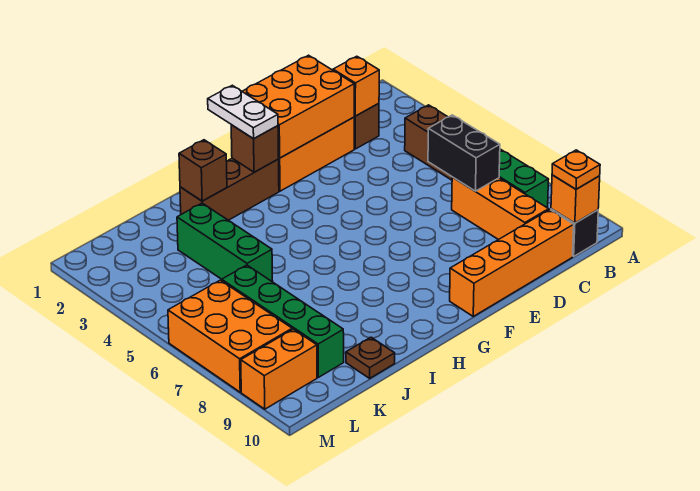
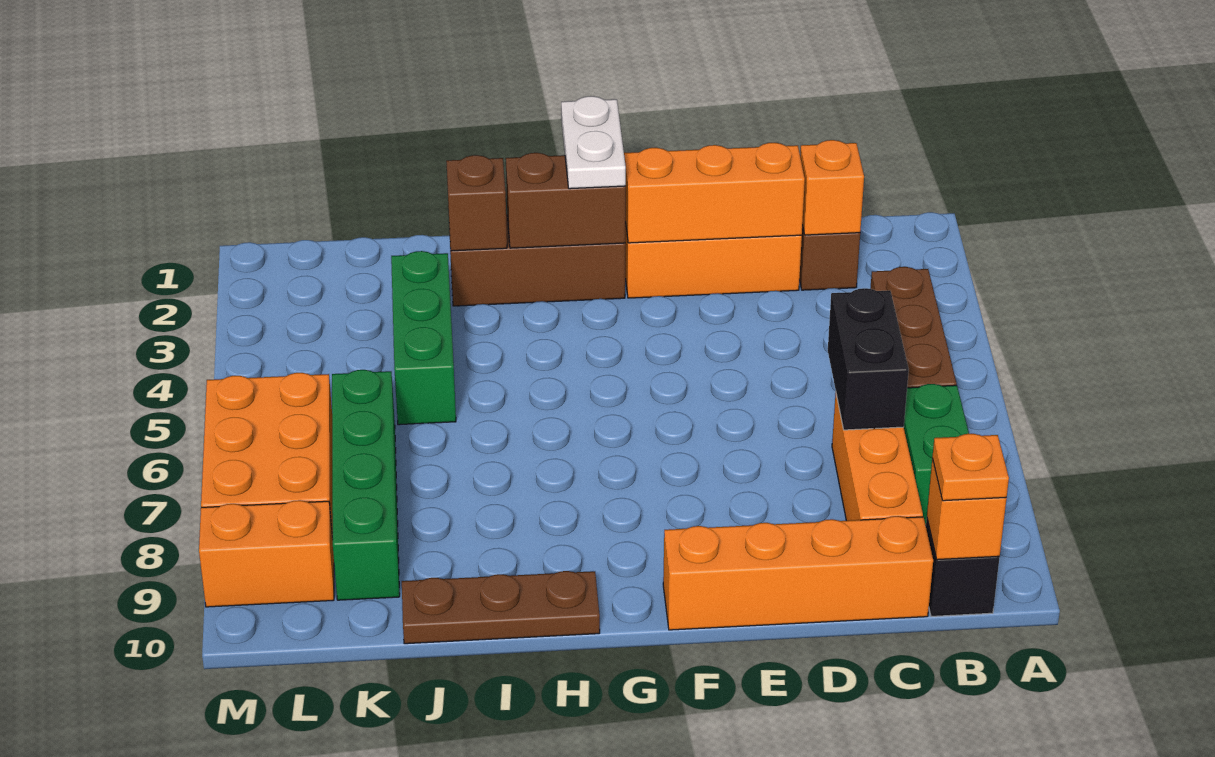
orange brick D1:F2 level 2 -> orange brick D2:F2 level 2
brown brick G2 level 2 -> brown brick G2:H2 level 2
brown plate J10 level 1 -> brown plate H10:J10 level 1

